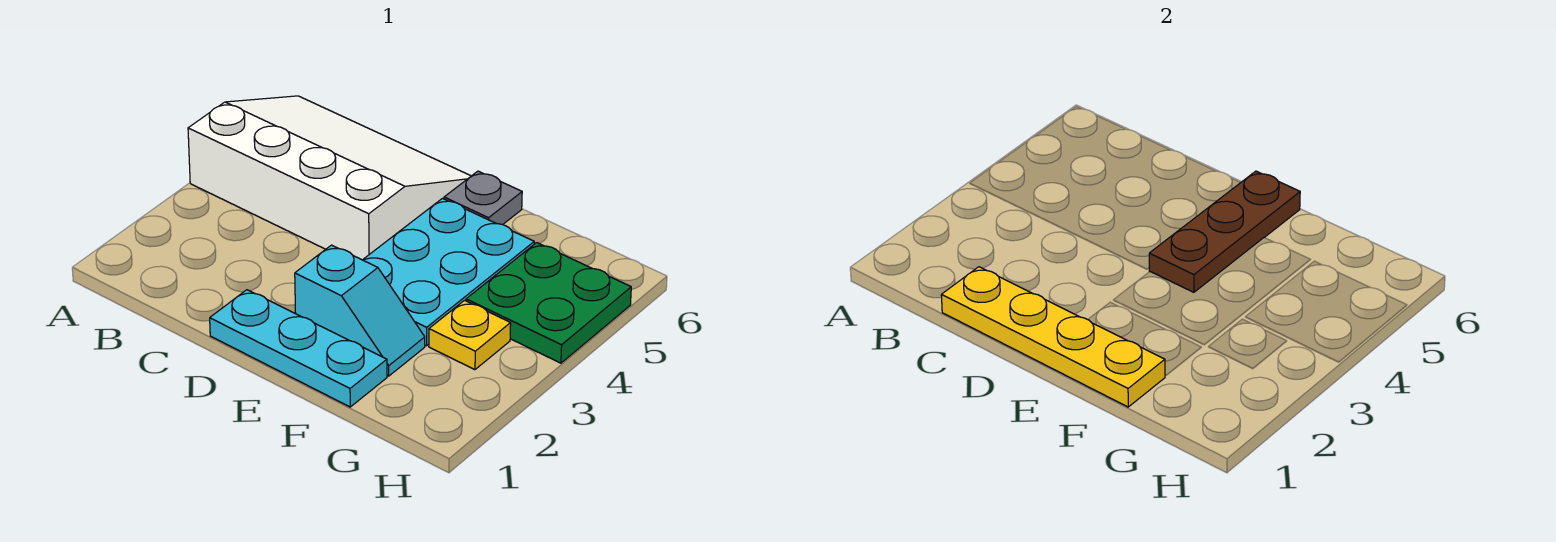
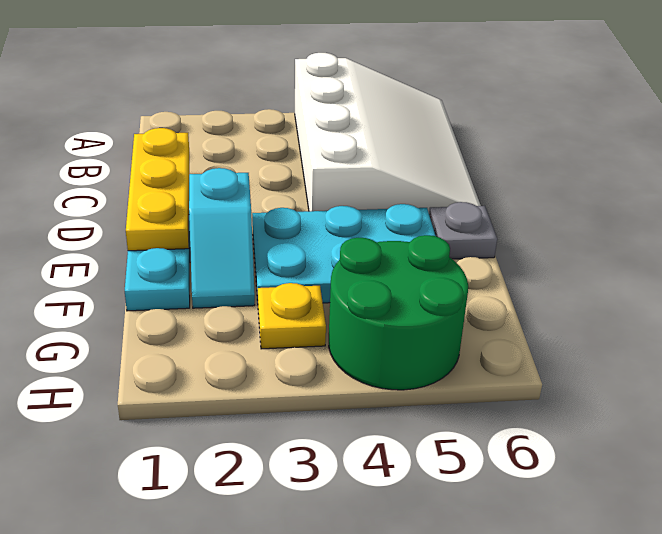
yellow plate C1:F1 level 2 -> yellow plate C1:E1 level 2
brown plate E4:E6 level 2 -> none
green plate G4:H5 level 1 -> green round brick G4:H5 level 1

